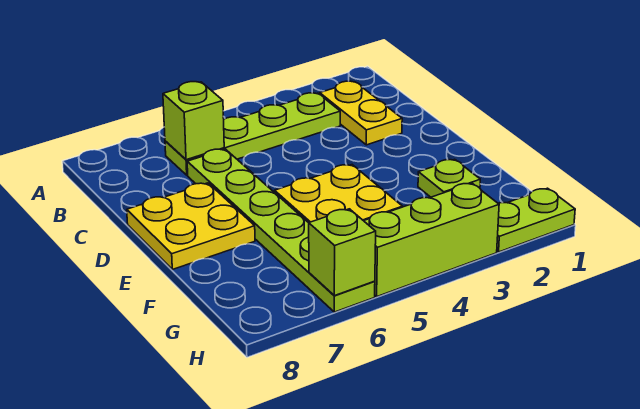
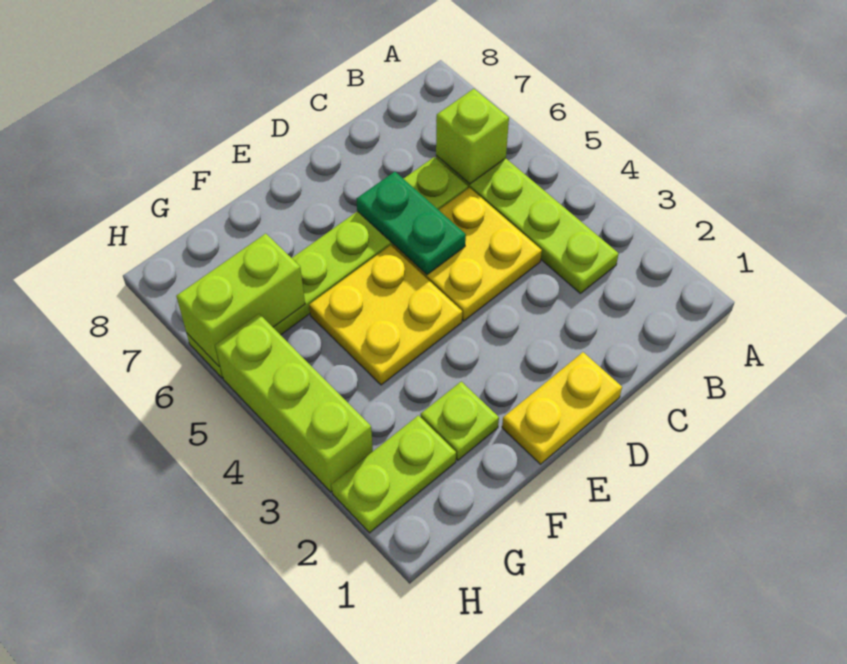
yellow plate B2:C2 level 1 -> yellow plate D1:E1 level 1
none -> green plate D5:D6 level 2
yellow plate D7:E8 level 1 -> yellow plate C4:D5 level 1
lime plate H1:H2 level 1 -> lime plate G2:H2 level 1
lime brick H6 level 2 -> lime brick G6:H6 level 2

